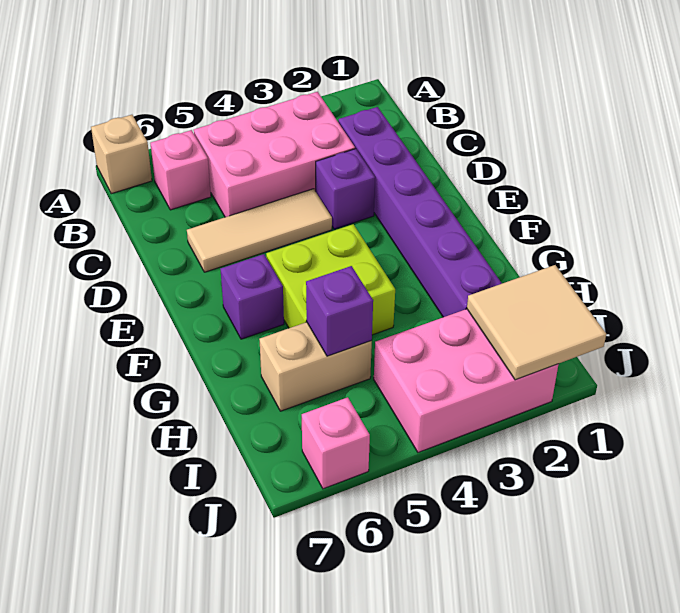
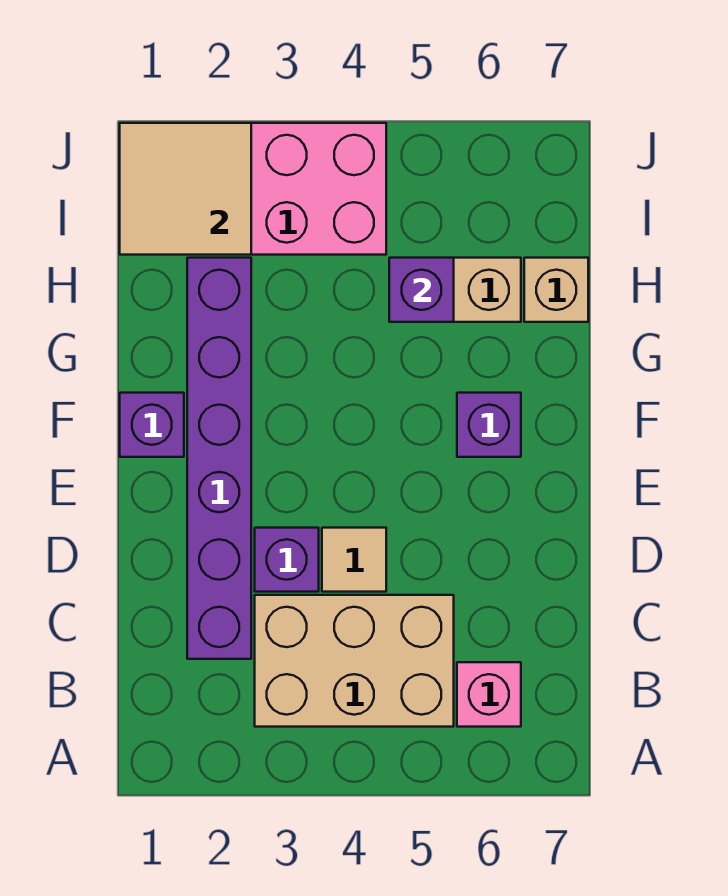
tan brick A7 level 1 -> tan brick H7 level 1
pink brick B3:C5 level 1 -> tan brick B3:C5 level 1
tan tile D4:D6 level 1 -> tan tile D4 level 1
none -> purple brick F1 level 1
lime brick F4:G5 level 1 -> none
pink brick J6 level 1 -> none

